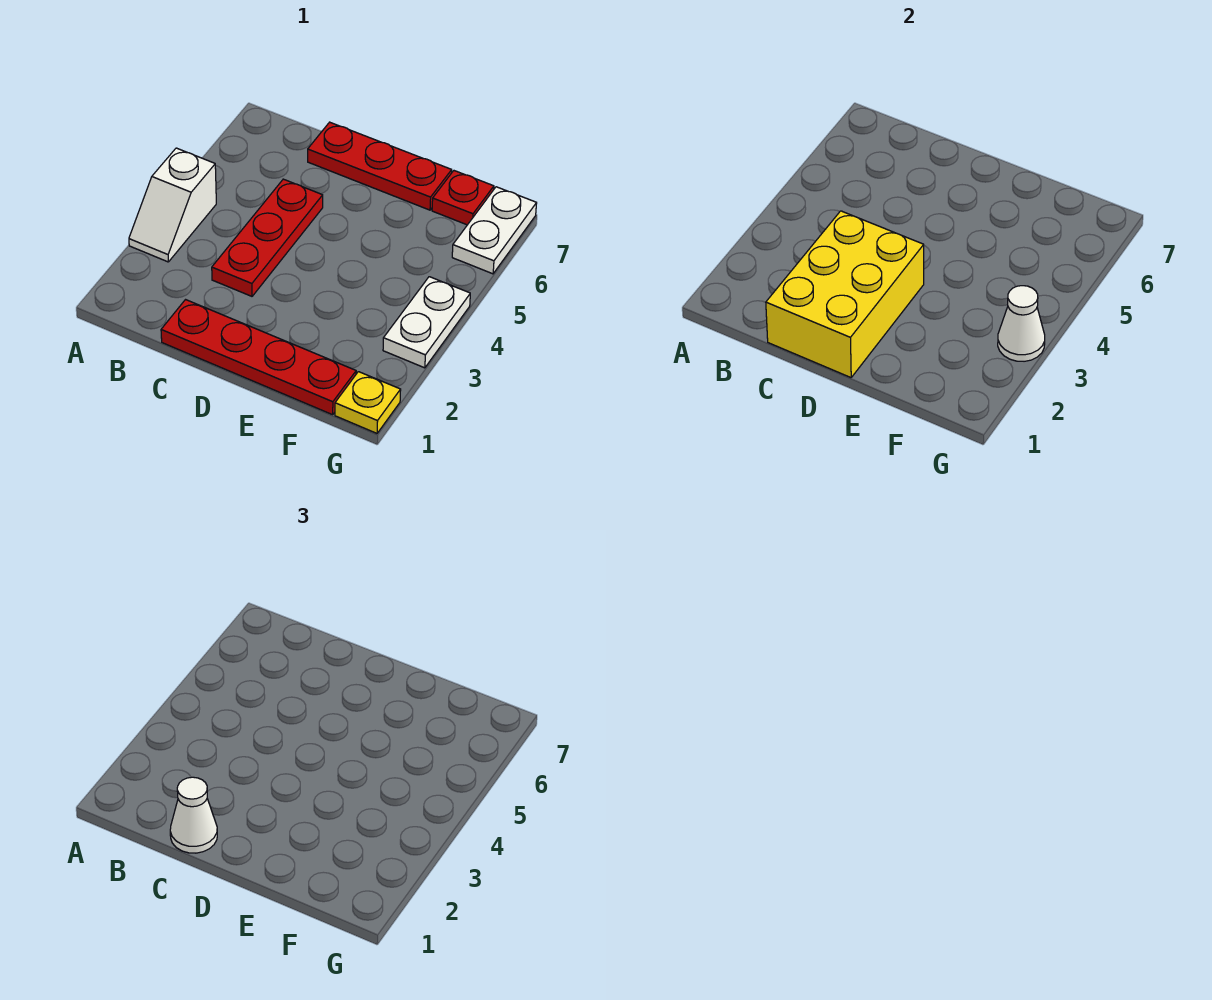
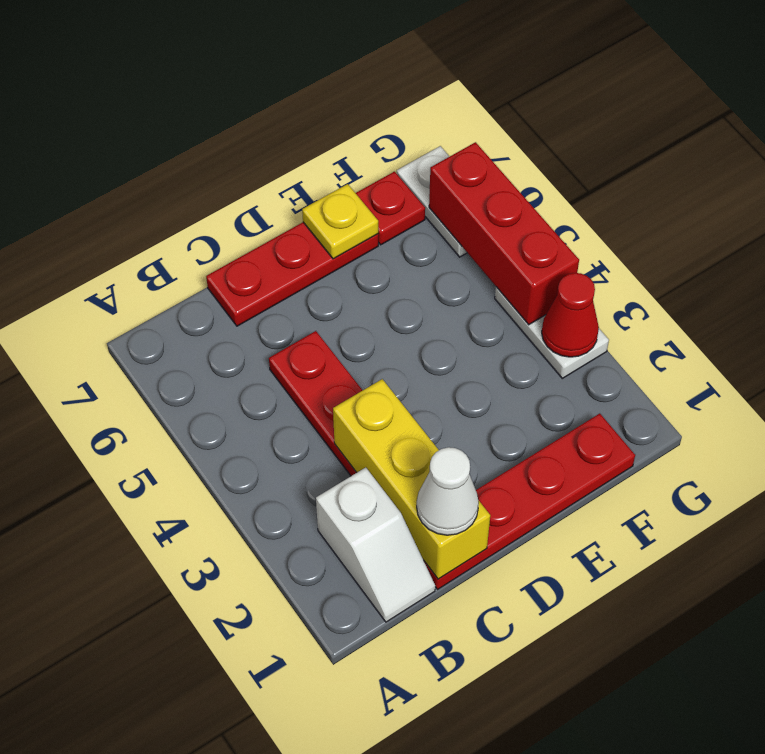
white slope A3:A4 level 1 top 4 -> white slope B1:B2 level 1 top 2
yellow brick C1:D3 level 2 -> yellow brick C1:C3 level 2
yellow plate G1 level 1 -> yellow plate E7 level 2
white cone G3 level 2 -> red cone G3 level 2
none -> red brick G4:G6 level 2

